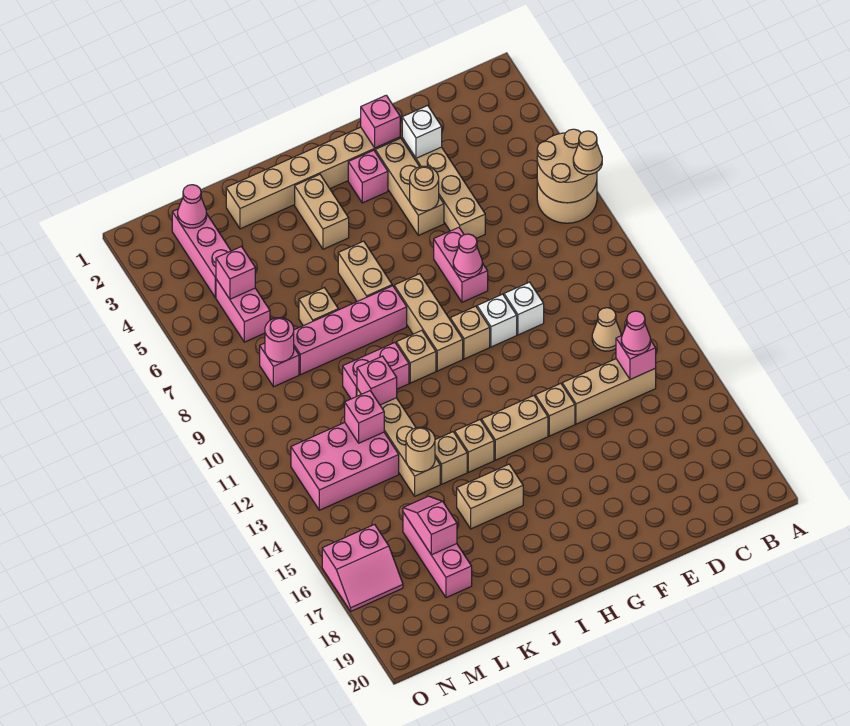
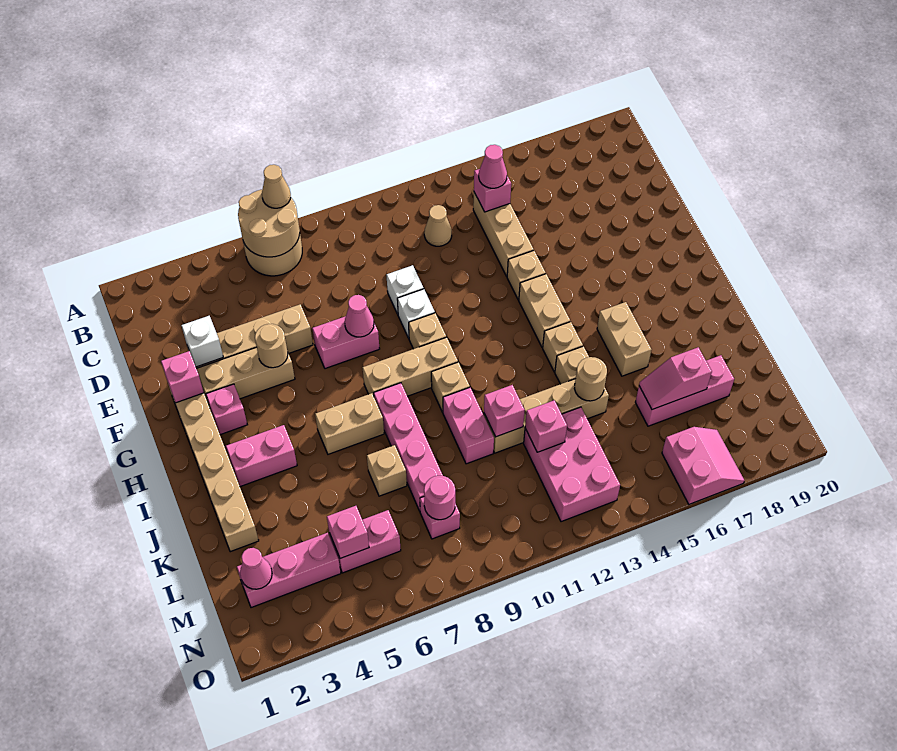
tan brick I3:I4 level 1 -> pink brick I3:I4 level 1

